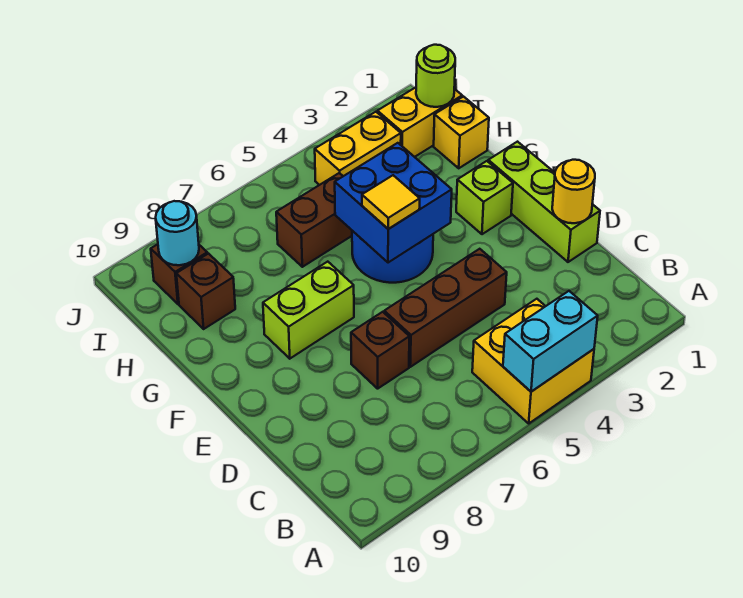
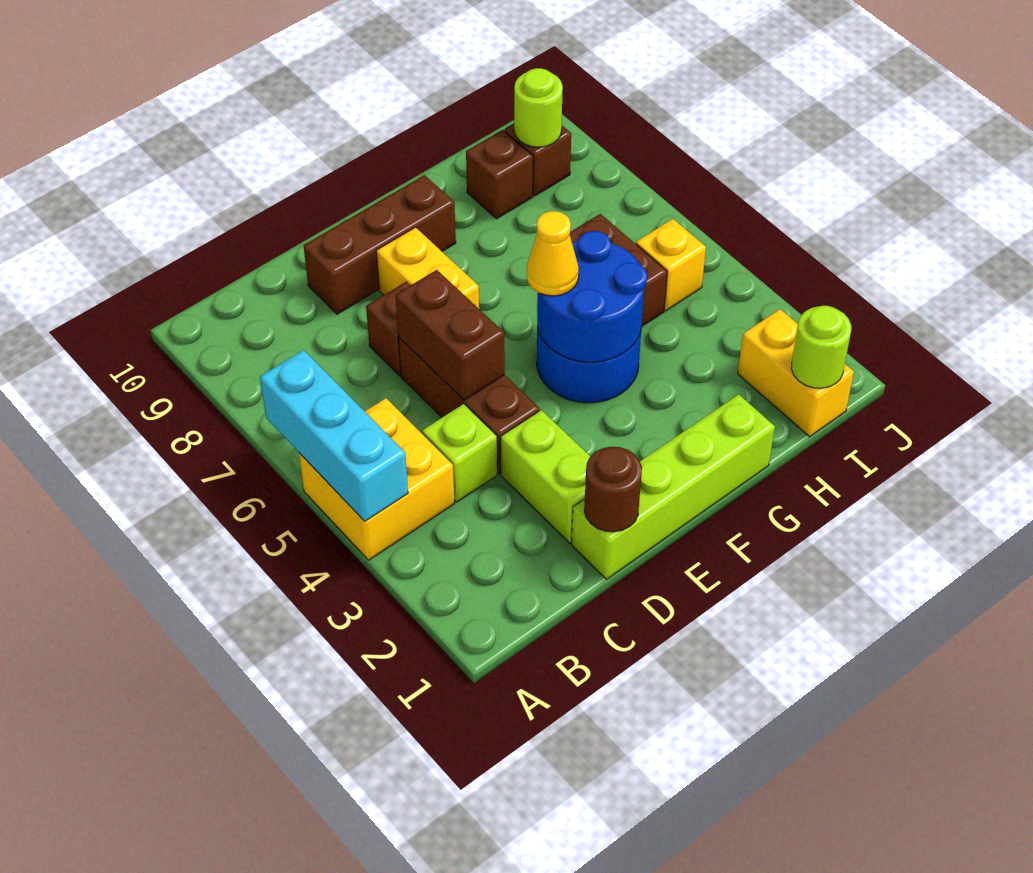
cyan brick A4:A5 level 2 -> cyan brick A4:A6 level 2
lime brick D1:F1 level 1 -> lime brick D1:G1 level 1
yellow round brick D1 level 2 -> brown round brick D1 level 2
none -> brown brick D5:D6 level 2
none -> brown brick D9:F9 level 1
lime brick F2 level 1 -> lime brick C4 level 1
blue brick F4:G5 level 2 -> blue round brick F4:G5 level 2
yellow tile F5 level 3 -> yellow cone F5 level 3
lime brick F7:F8 level 1 -> lime brick D2:D3 level 1
yellow brick H1 level 1 -> yellow brick I5 level 1
yellow brick I3:I4 level 1 -> yellow brick E7:E8 level 1
cyan round brick I9 level 2 -> lime round brick I9 level 2

